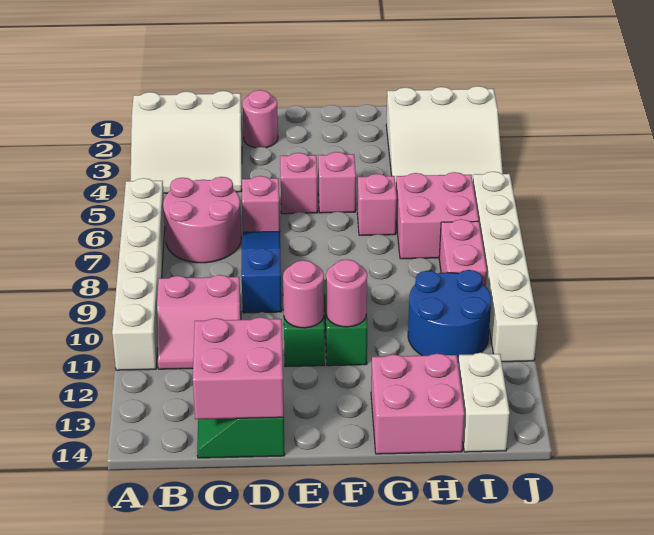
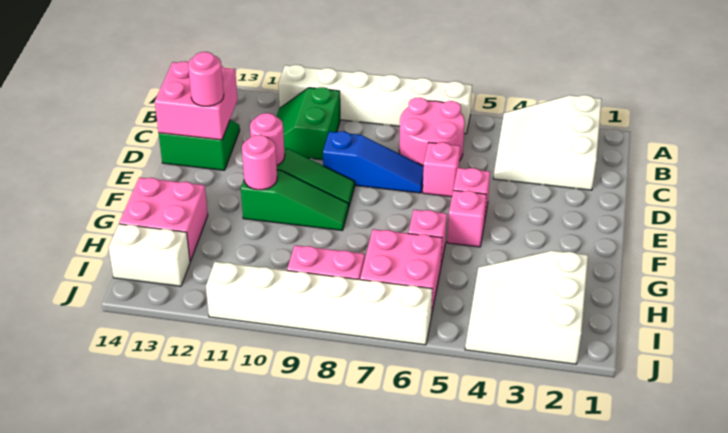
pink slope B10:C11 level 1 top 10 -> green slope B10:C11 level 1 top 10
pink round brick D2 level 1 -> pink round brick D13 level 3
blue round brick H10:I11 level 1 -> none

